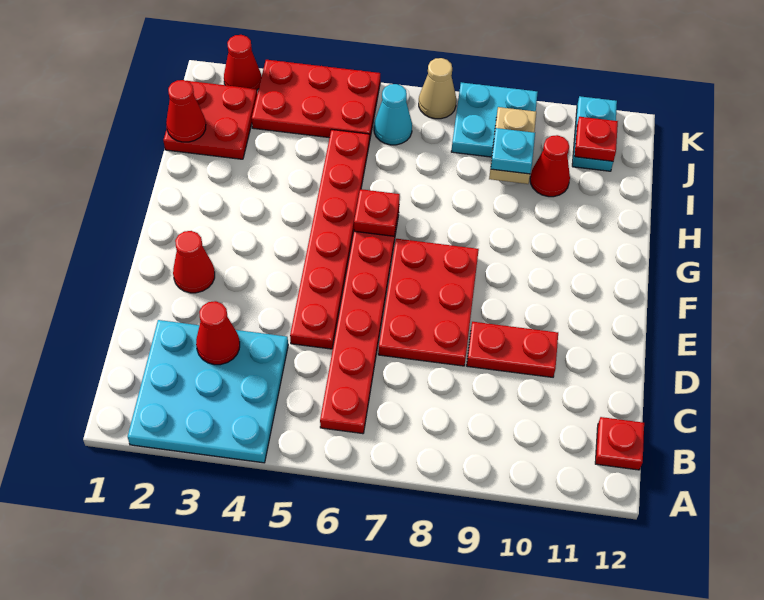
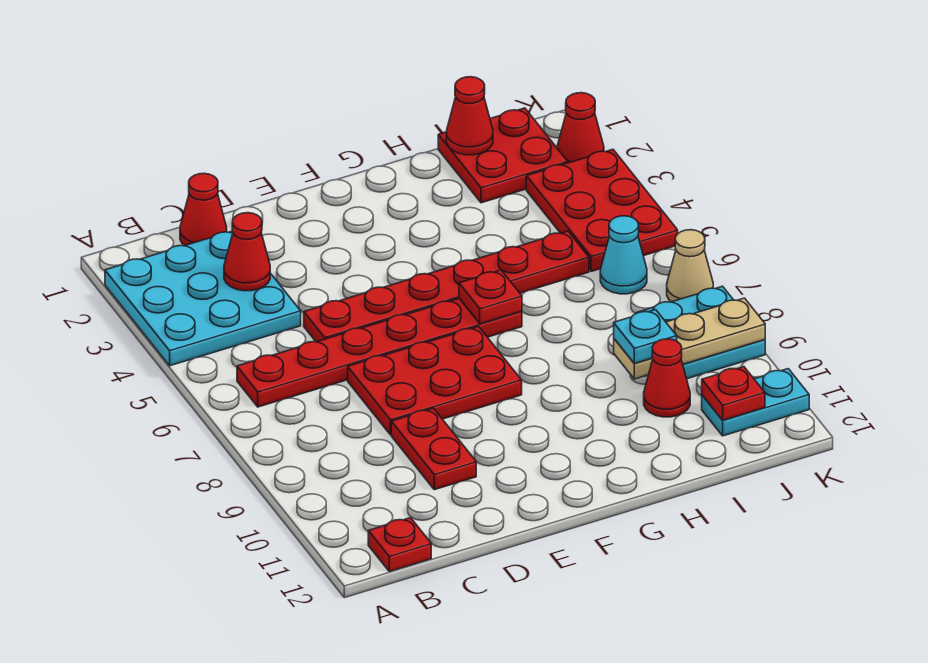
red cone E2 level 1 -> red cone C1 level 1
tan plate I9:J9 level 2 -> tan plate I9:K9 level 2

